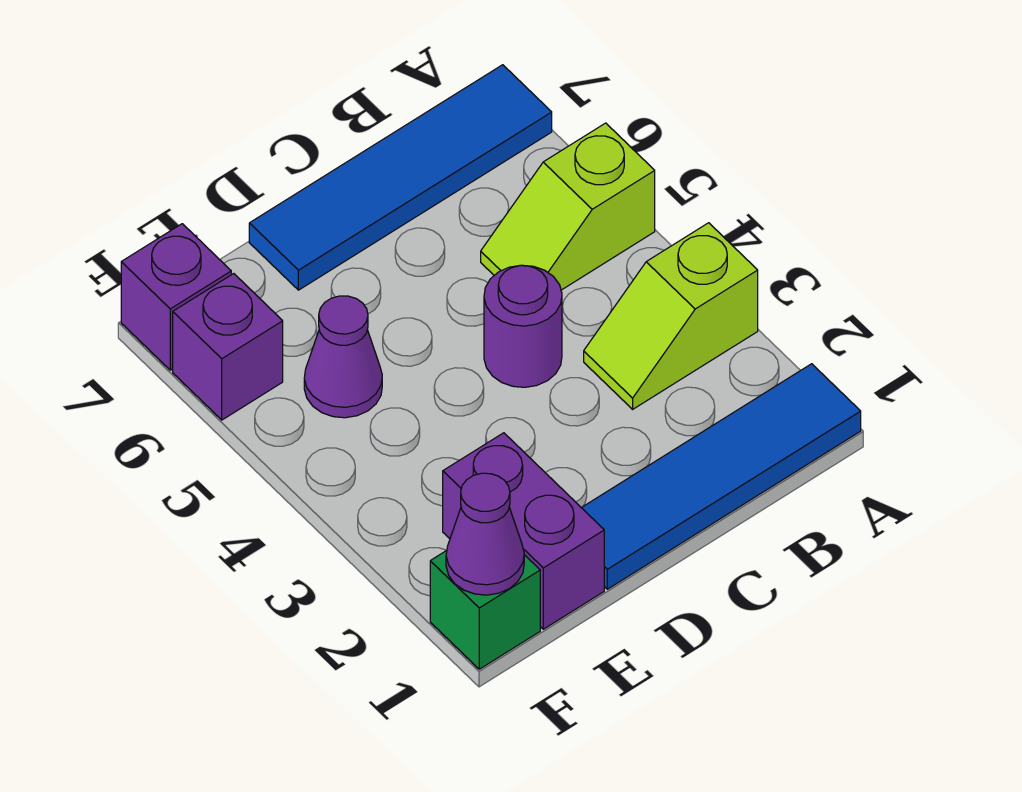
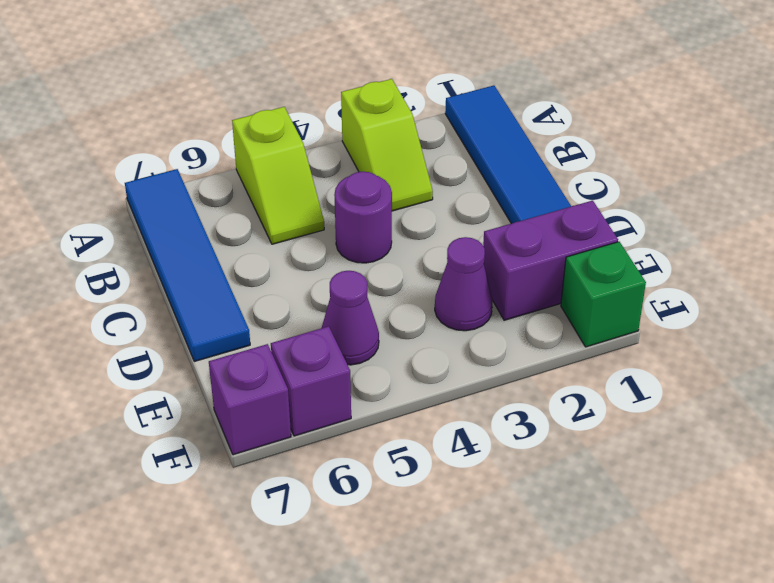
purple cone F1 level 2 -> purple cone E3 level 1

